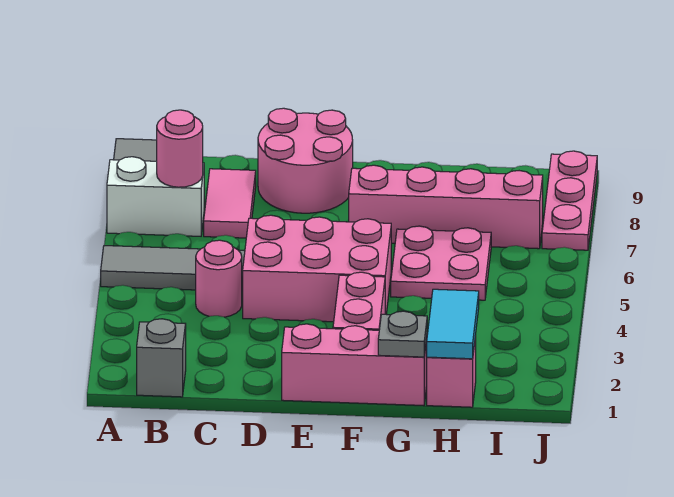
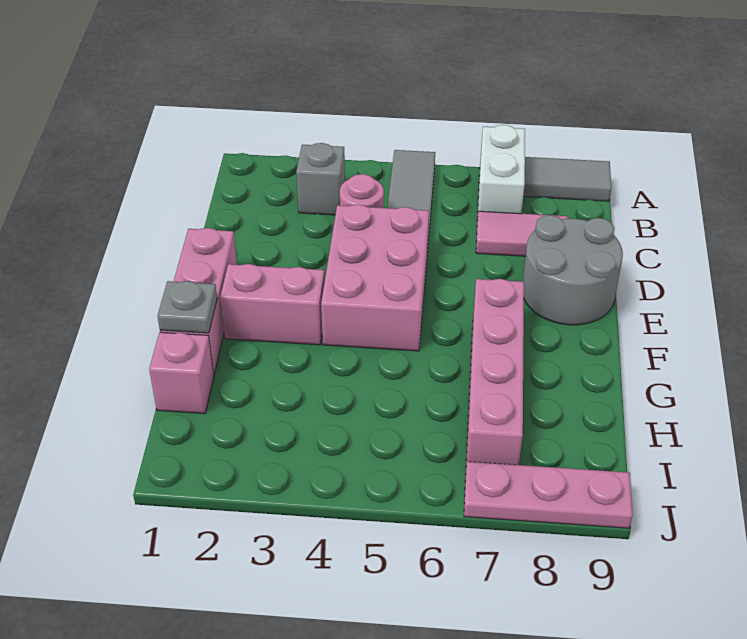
grey brick B1 level 1 -> grey brick B3 level 1
pink round brick B7 level 2 -> none
pink round brick D8:E9 level 1 -> grey round brick D8:E9 level 1
pink plate G5:H6 level 1 -> none
cyan tile H1:H2 level 2 -> none

